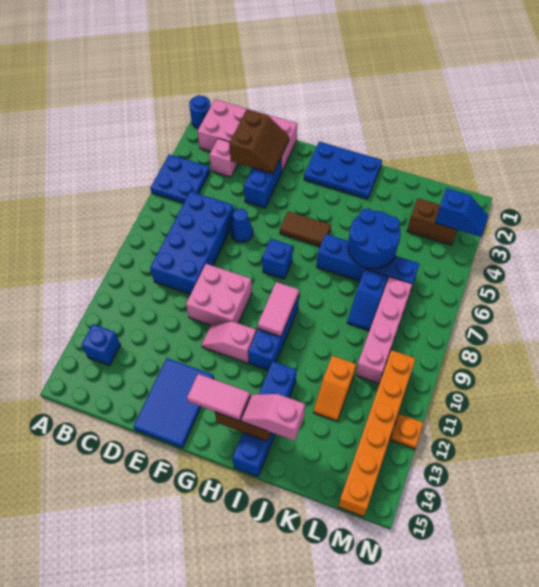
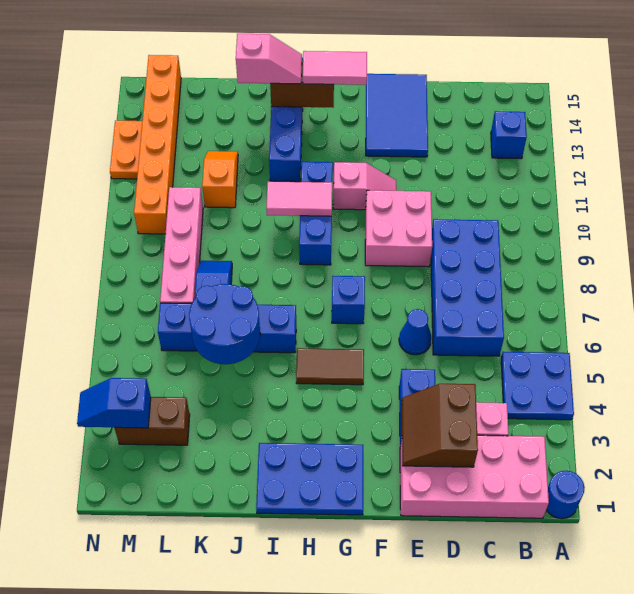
pink tile H9:H10 level 2 -> pink tile H10:I10 level 2
orange plate N12 level 1 -> orange plate N12:N13 level 1

